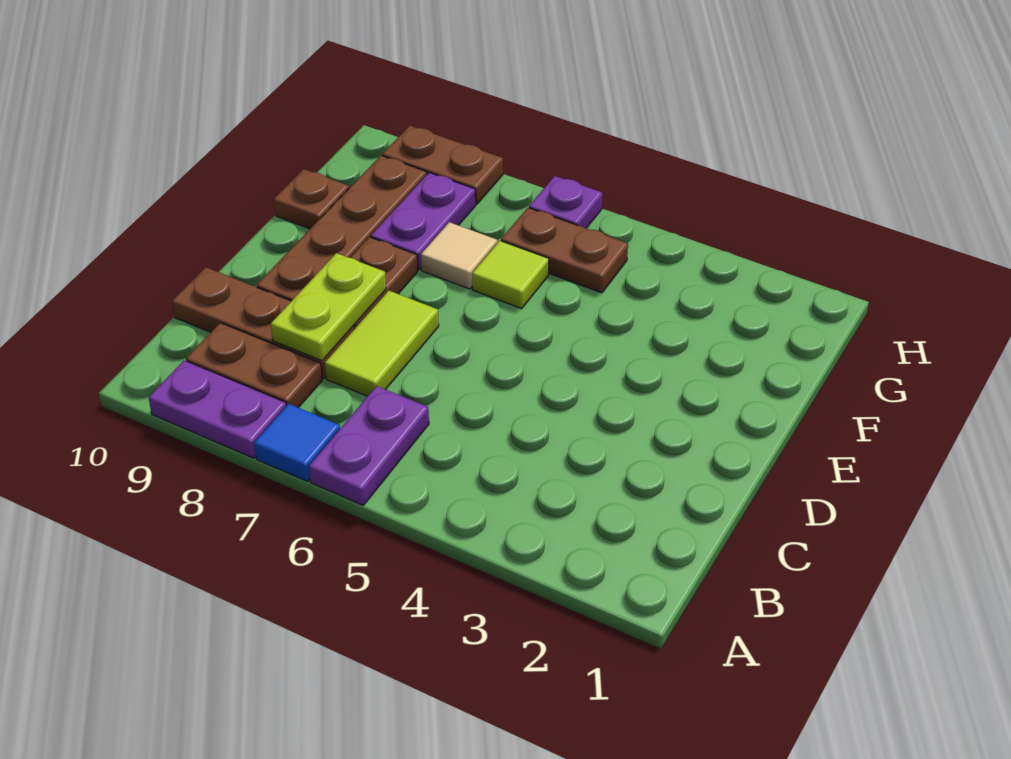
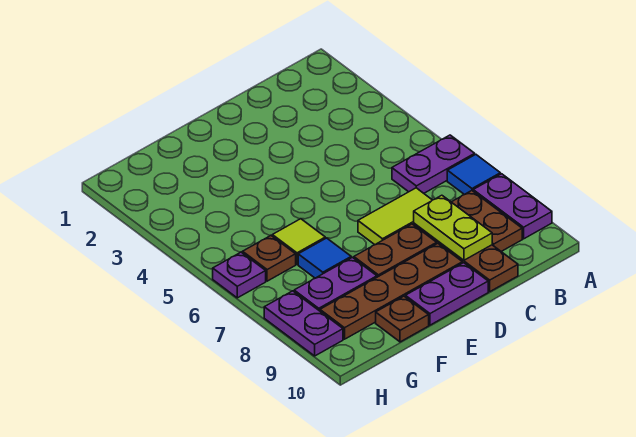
lime plate C8:D8 level 2 -> lime plate C8:C9 level 2
none -> purple plate D10:E10 level 1
tan tile F7 level 1 -> blue tile F7 level 1
brown plate G5:G6 level 1 -> brown plate G6 level 1
brown plate H8:H9 level 1 -> purple plate H8:H9 level 1

